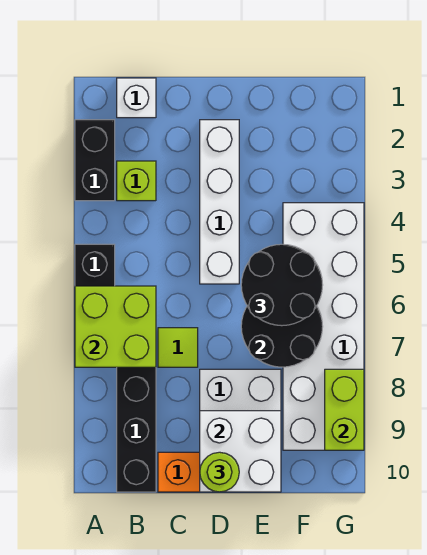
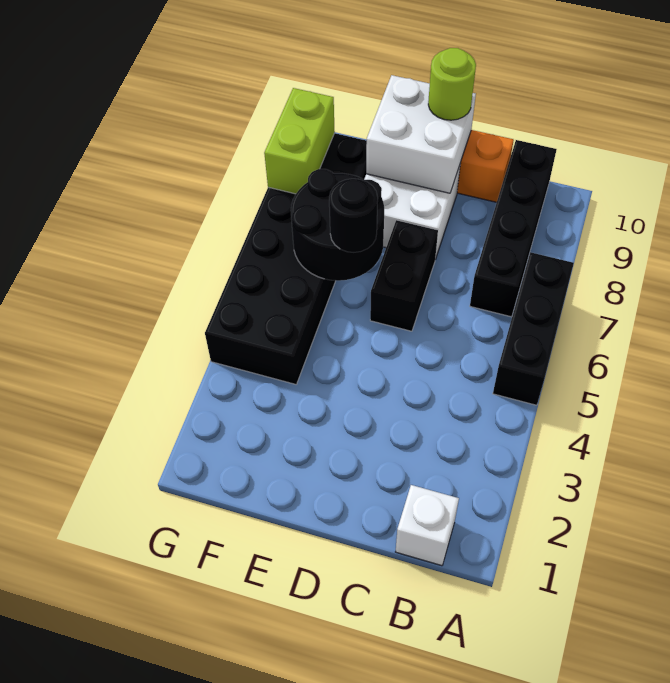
black brick A2:A3 level 1 -> black brick D6:D7 level 1
lime brick A6:B7 level 2 -> none
lime brick B3 level 1 -> none
lime tile C7 level 1 -> none
white brick D2:D5 level 1 -> none
black round brick E5:F6 level 3 -> black round brick E6 level 3
white brick F4:G9 level 1 -> black brick F4:G9 level 1

